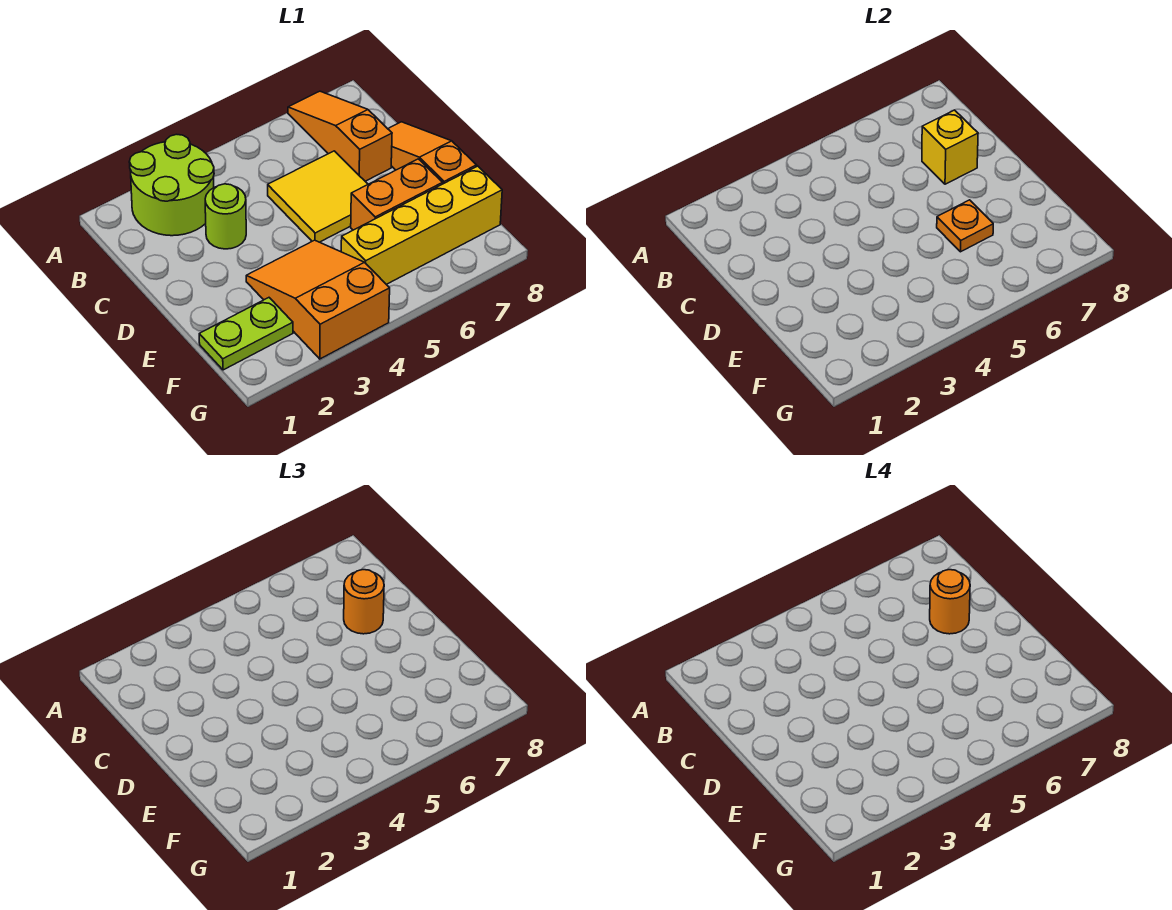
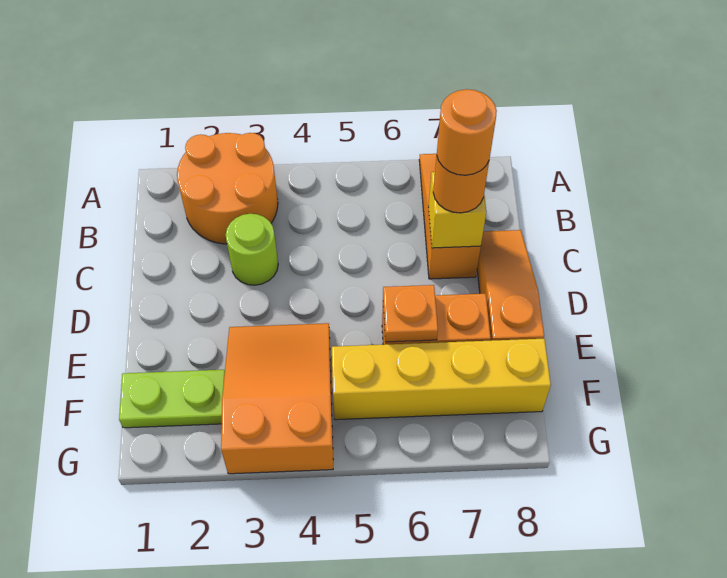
lime round brick A2:B3 level 1 -> orange round brick A2:B3 level 1
yellow tile C5:D6 level 1 -> none

